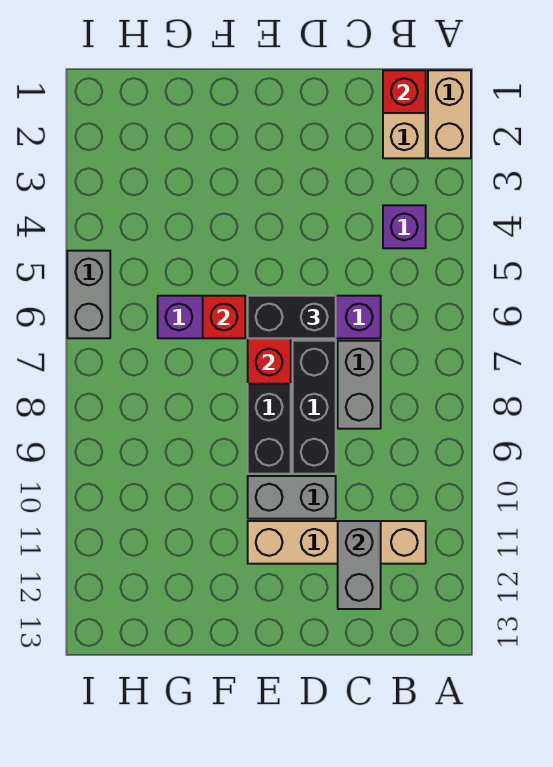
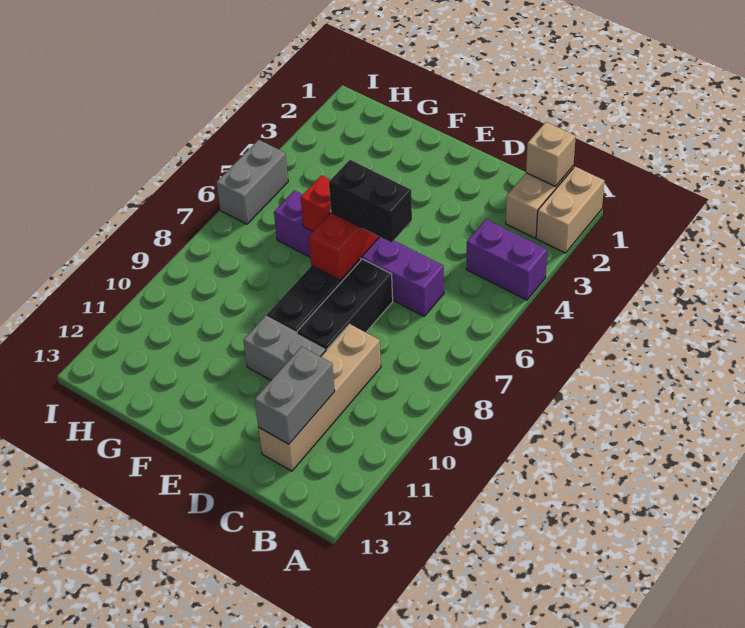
red brick B1 level 2 -> tan brick B1 level 2
purple brick B4 level 1 -> purple brick A4:B4 level 1
tan brick B11:E11 level 1 -> tan brick C9:C12 level 1
grey brick C7:C8 level 1 -> none

